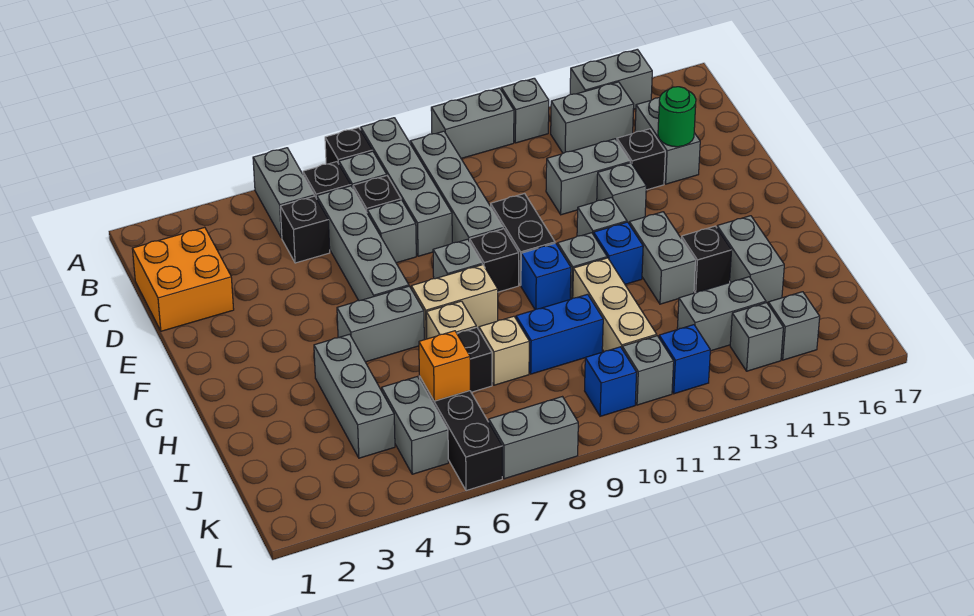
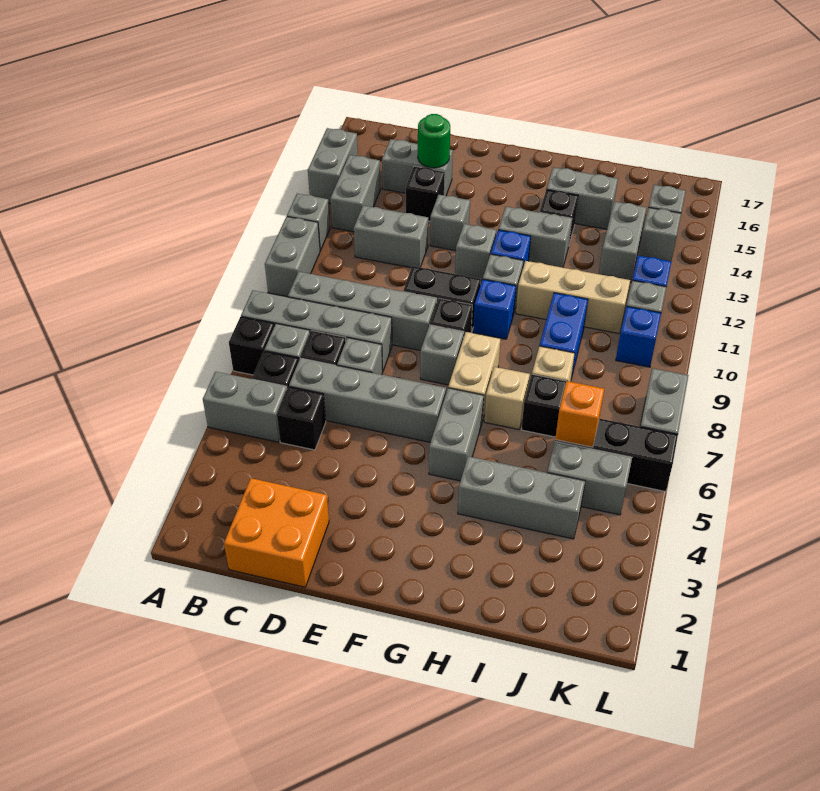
grey brick D12:D13 level 1 -> grey brick C12:D12 level 1

